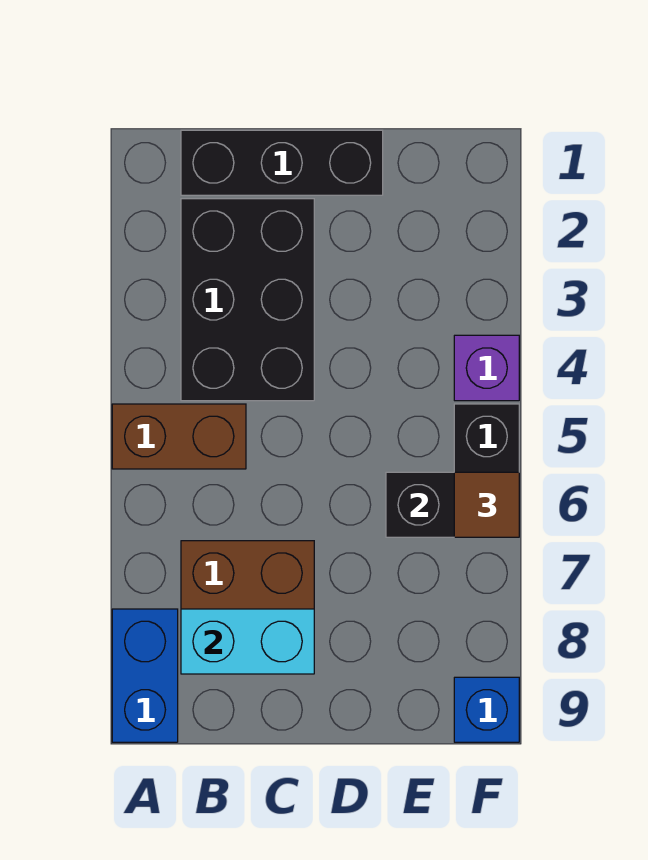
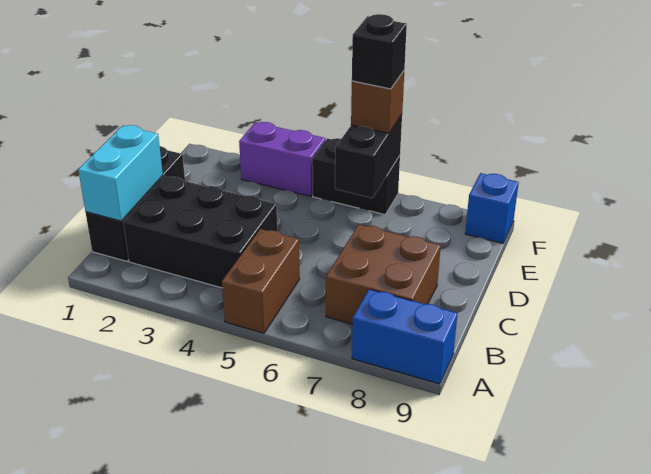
cyan brick B8:C8 level 2 -> cyan brick B1:C1 level 2
purple brick F4 level 1 -> purple brick F3:F4 level 1
brown tile F6 level 3 -> brown brick F6 level 3
none -> black brick F6 level 4

